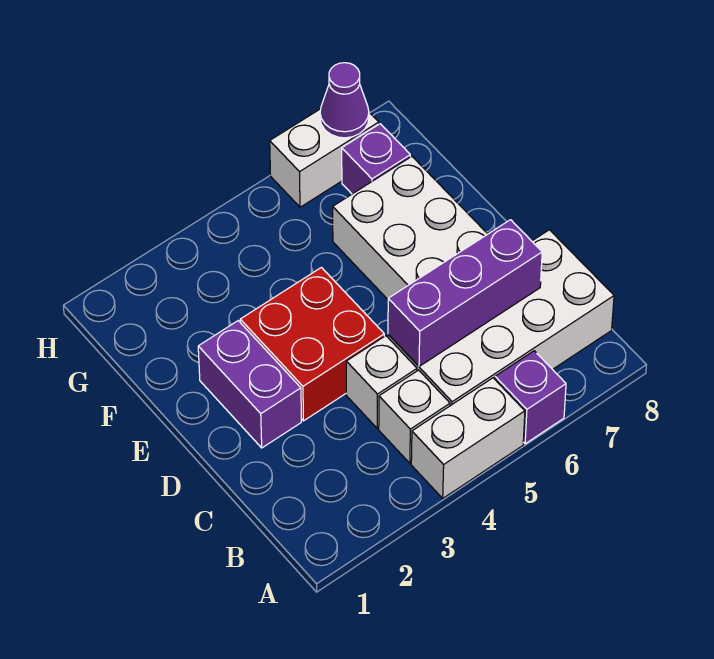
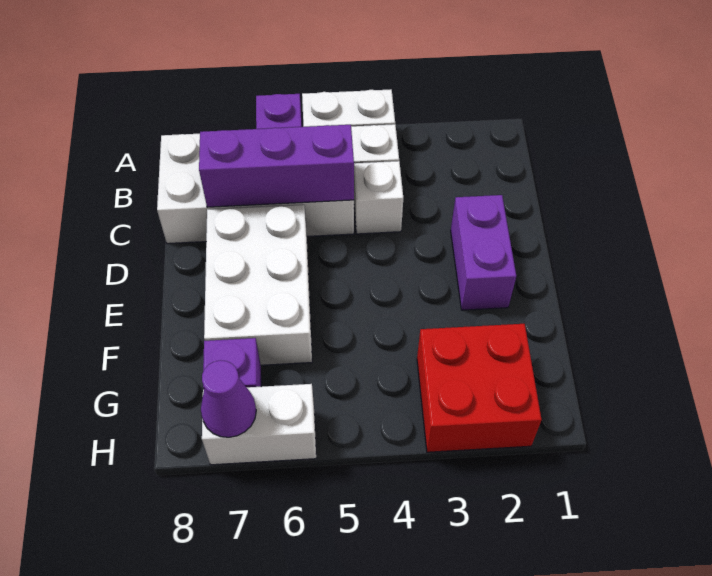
red brick D3:E4 level 1 -> red brick G2:H3 level 1

